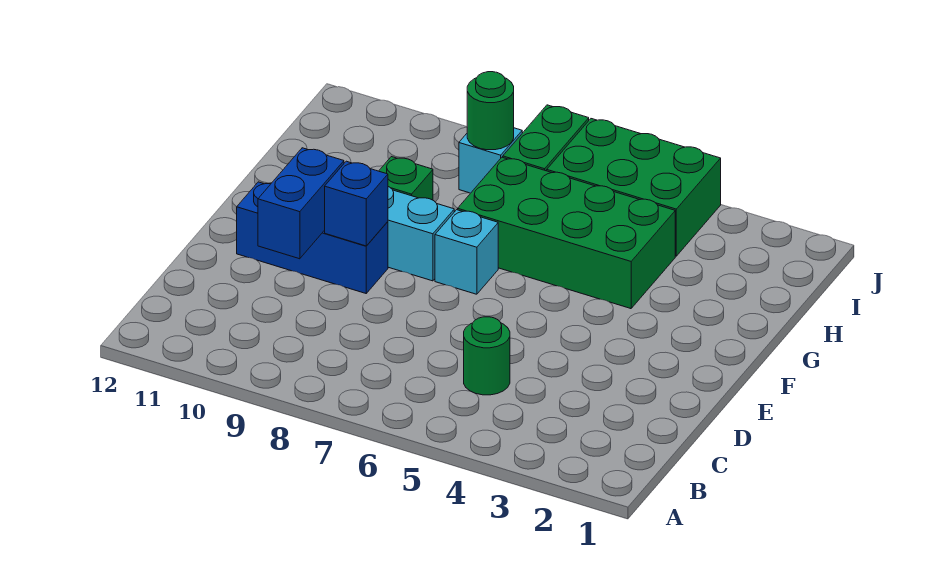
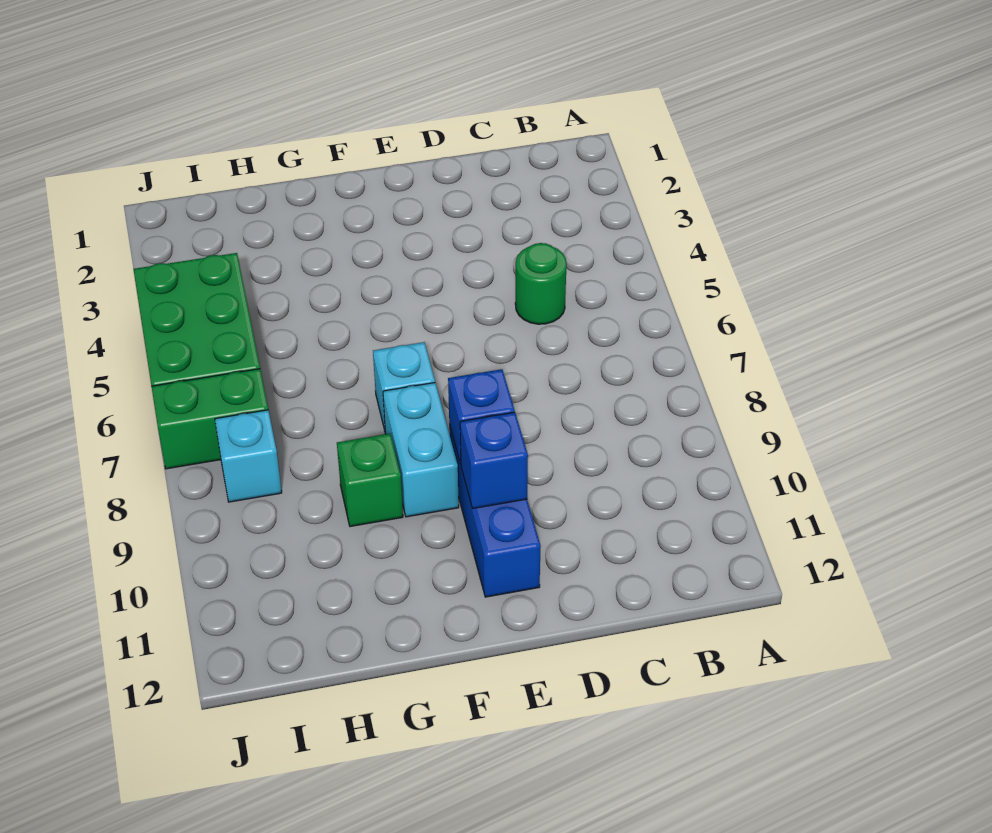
blue brick D10:E10 level 2 -> blue brick E10 level 2
green brick G4:H7 level 1 -> none
green round brick I8 level 2 -> none

